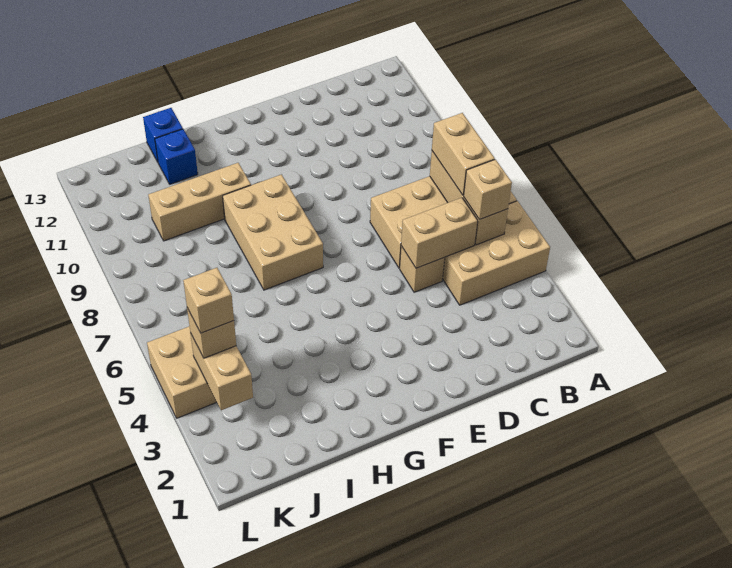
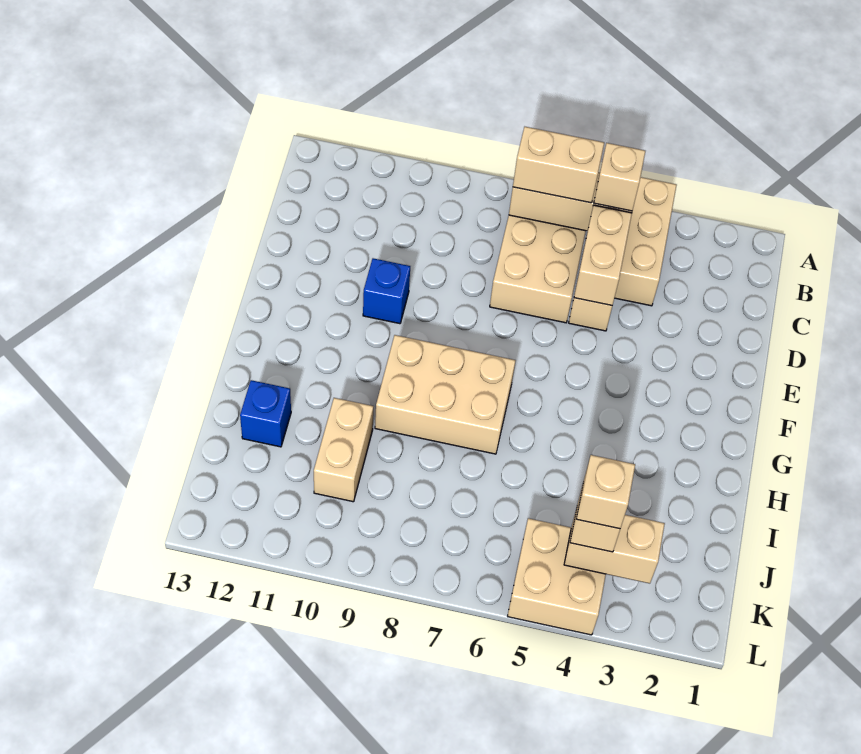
tan brick H10:J10 level 1 -> tan brick I10:J10 level 1
blue brick I13 level 1 -> blue brick E10 level 1

